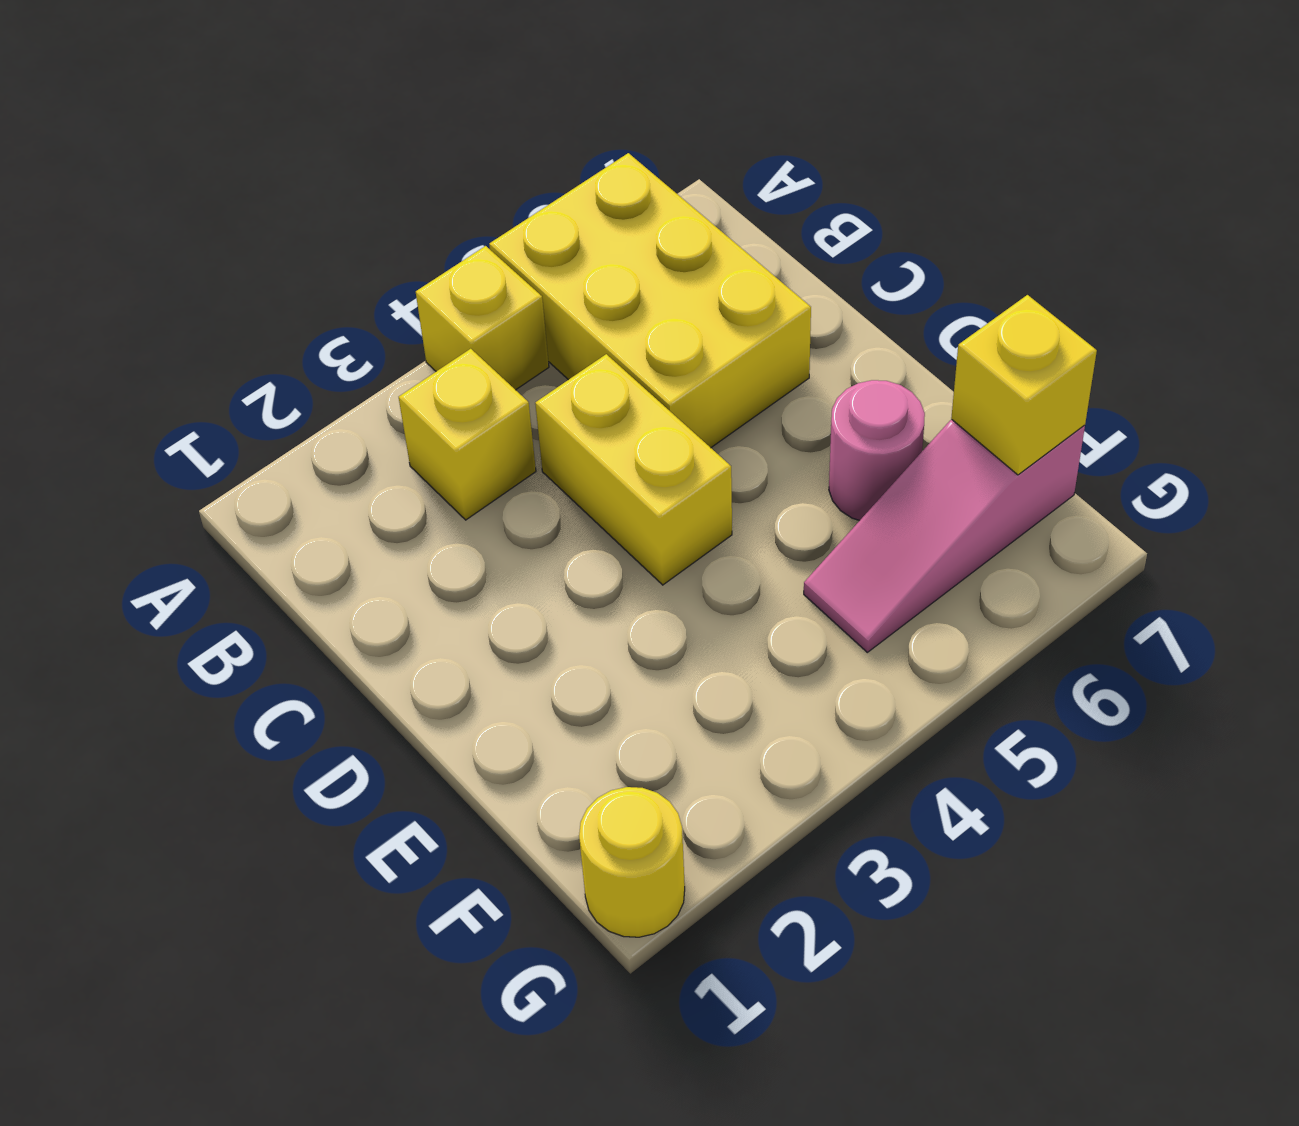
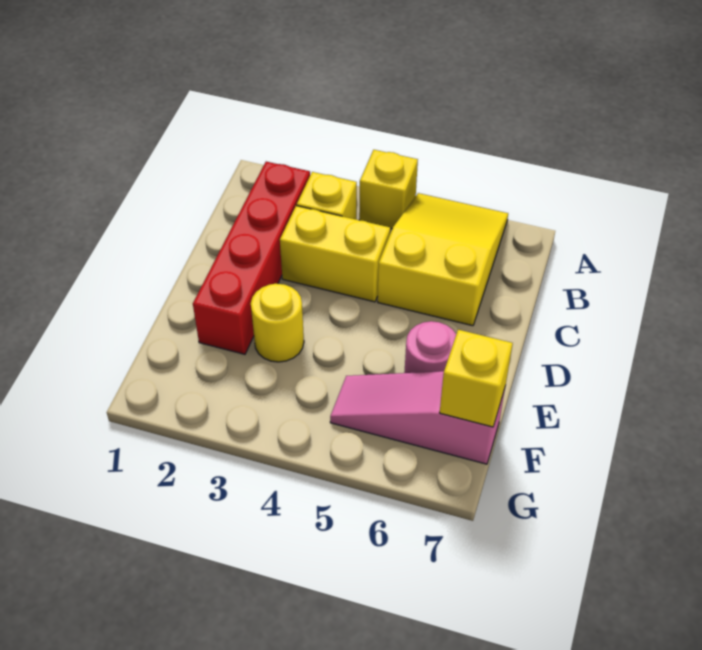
yellow brick A5:C6 level 1 -> yellow slope A5:C6 level 1 top C
none -> red brick B2:E2 level 1
yellow brick C4:D4 level 1 -> yellow brick C3:C4 level 1
yellow round brick G1 level 1 -> yellow round brick E3 level 1

